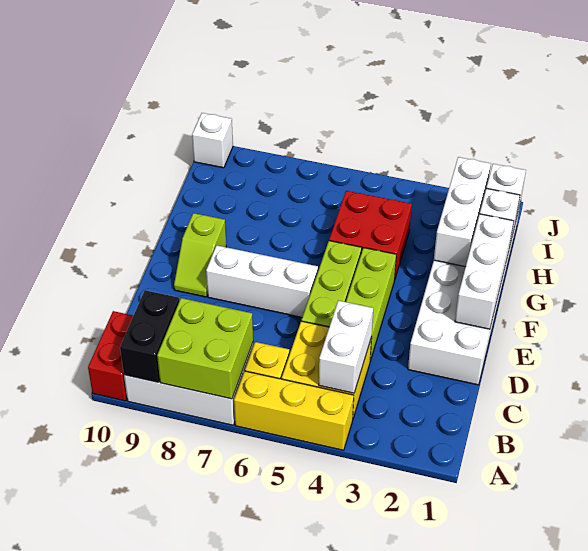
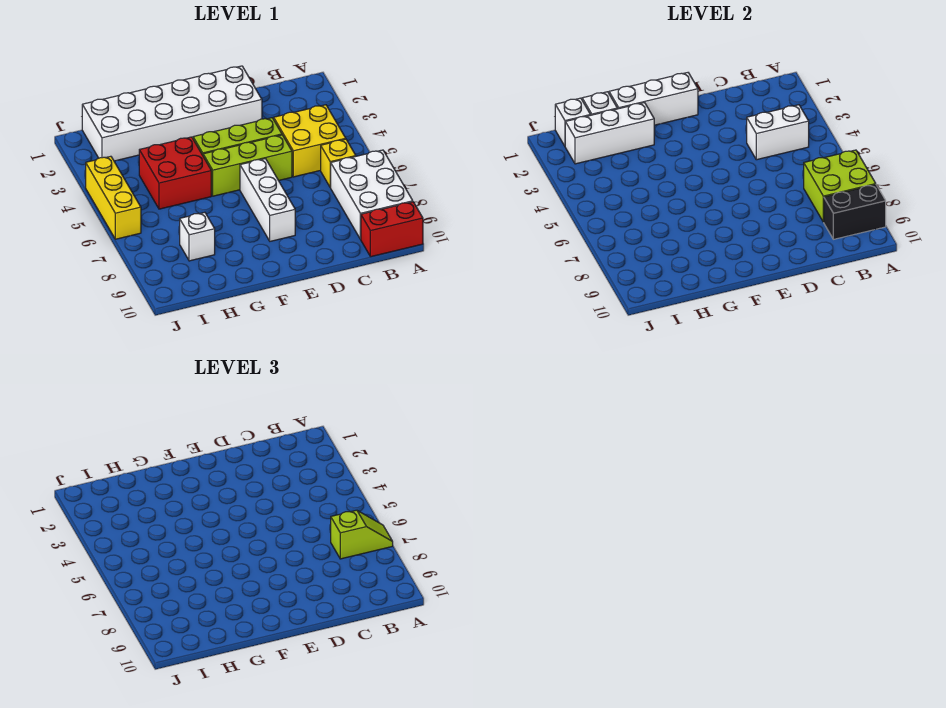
yellow brick A4:A6 level 1 -> yellow brick J4:J6 level 1
lime slope E9:F9 level 1 top F -> lime slope A7:B7 level 3 top B
white brick J10 level 1 -> white brick H8 level 1

